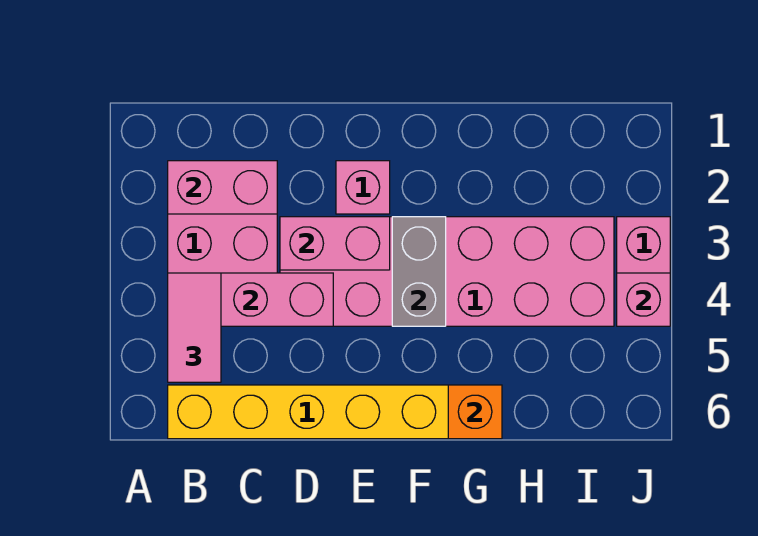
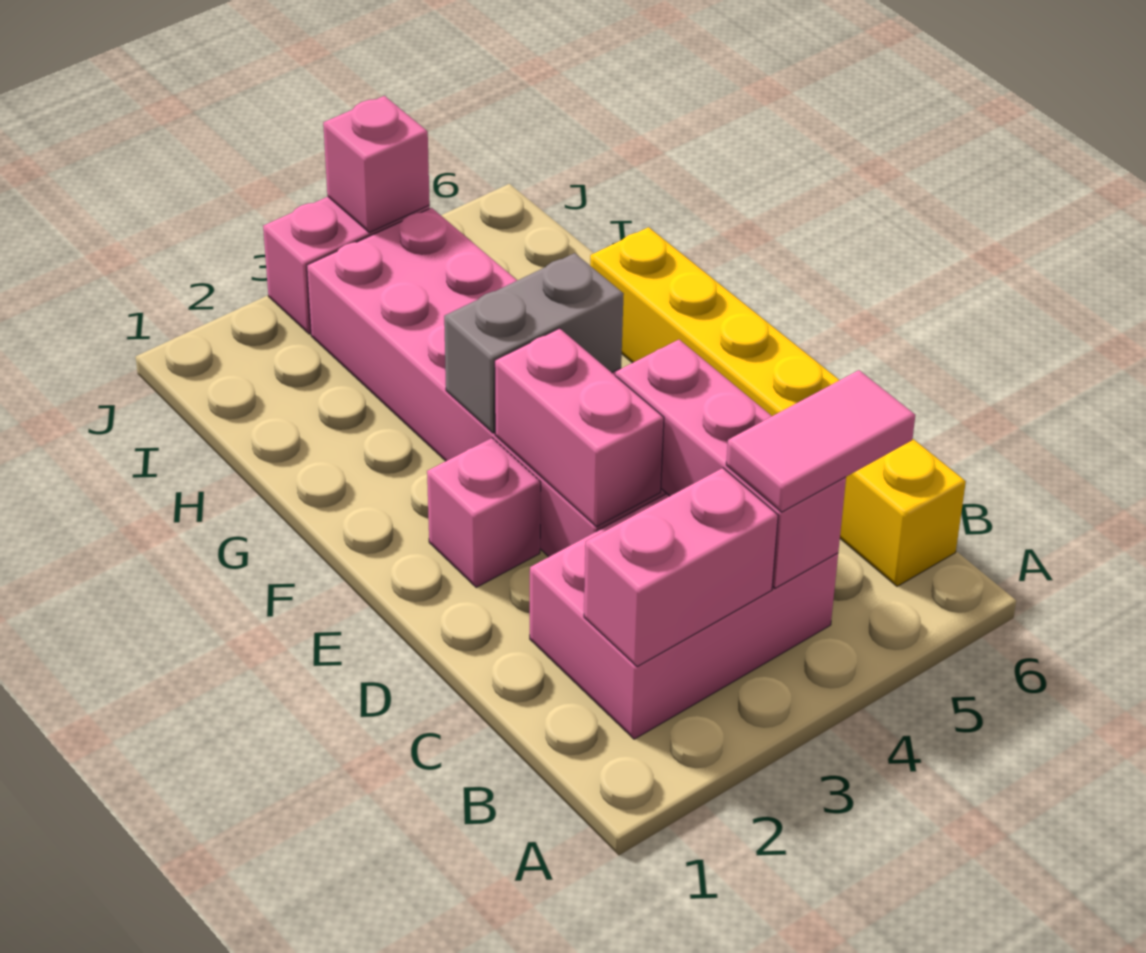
pink brick B2:C2 level 2 -> pink brick B2:B3 level 2
orange brick G6 level 2 -> none

